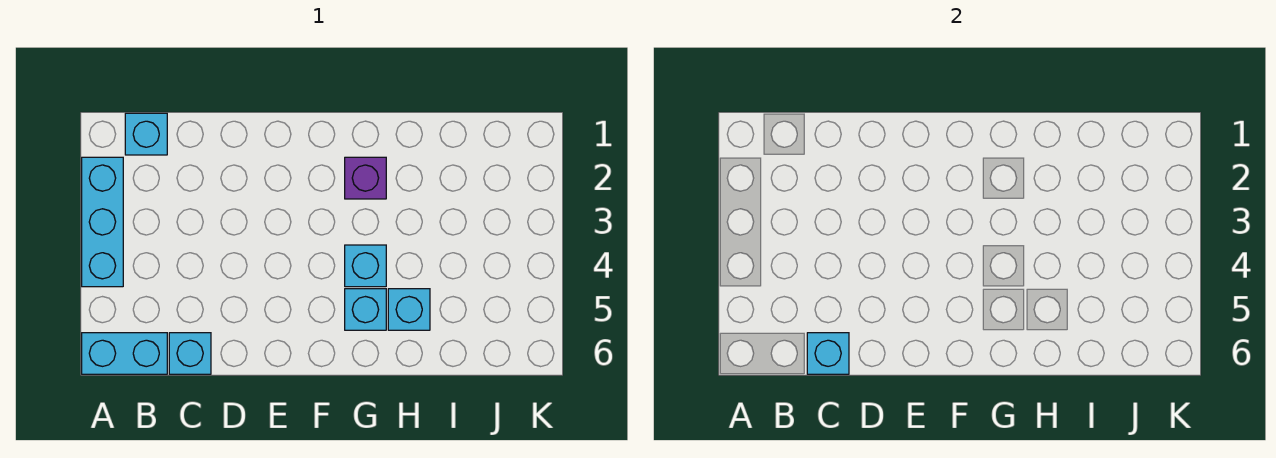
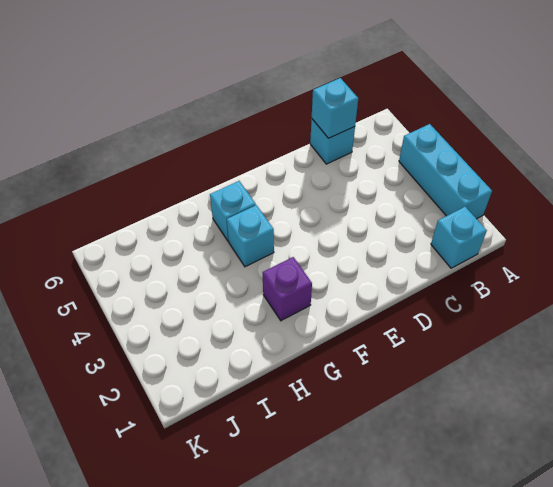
cyan brick A6:B6 level 1 -> none
cyan brick H5 level 1 -> none

